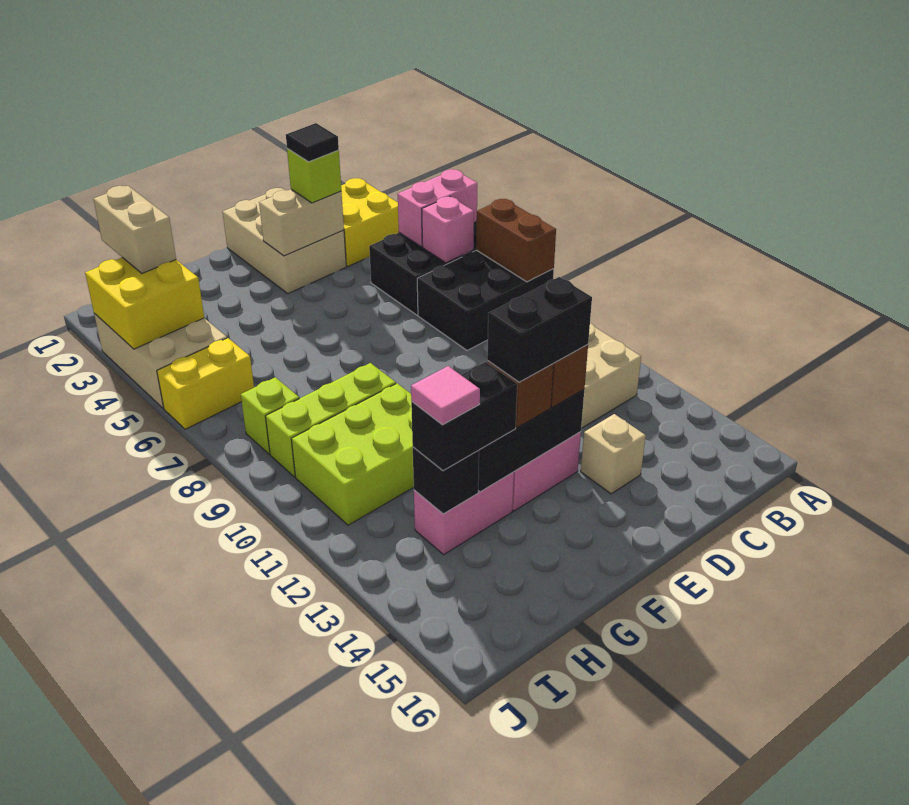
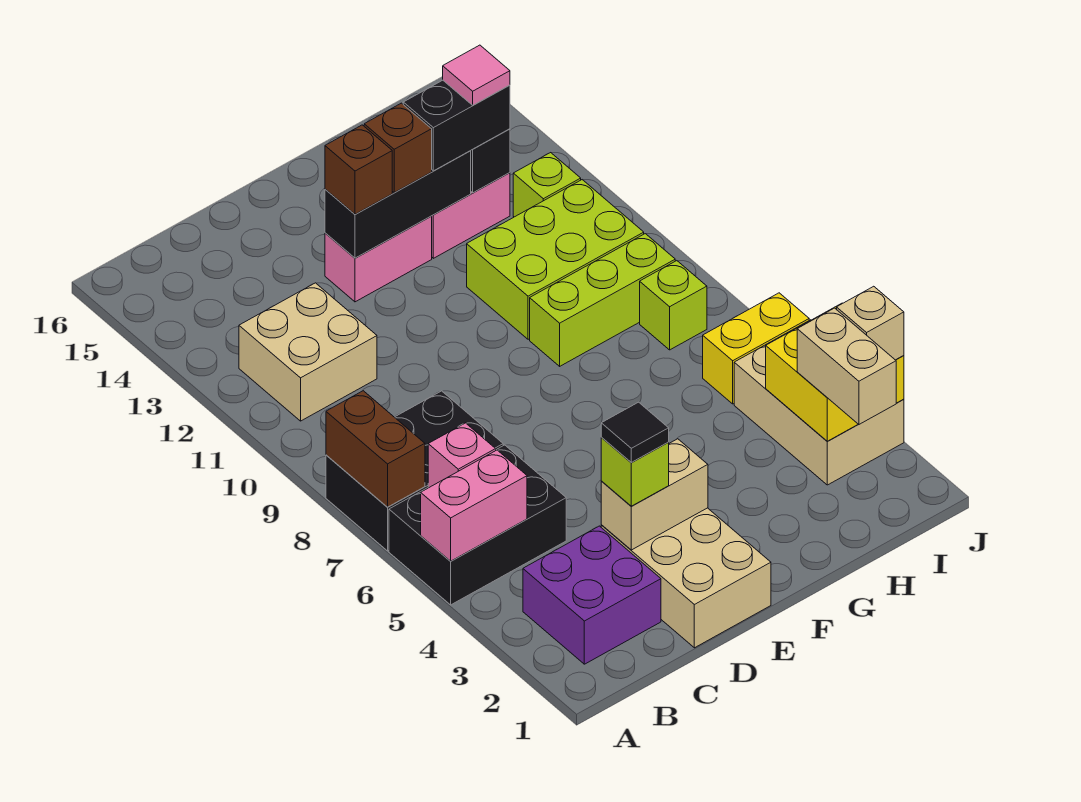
yellow brick B2:C3 level 1 -> purple brick B2:C3 level 1
tan brick D14 level 1 -> tan brick J3 level 3
black brick E13:F13 level 4 -> none
none -> lime brick I12 level 1

